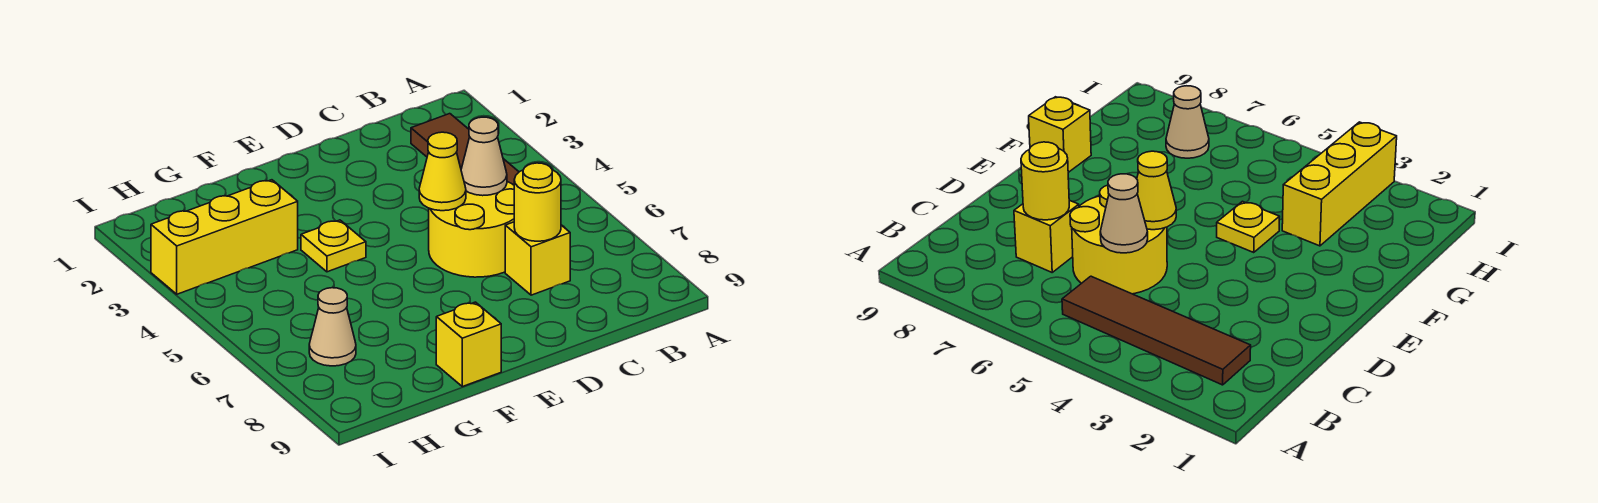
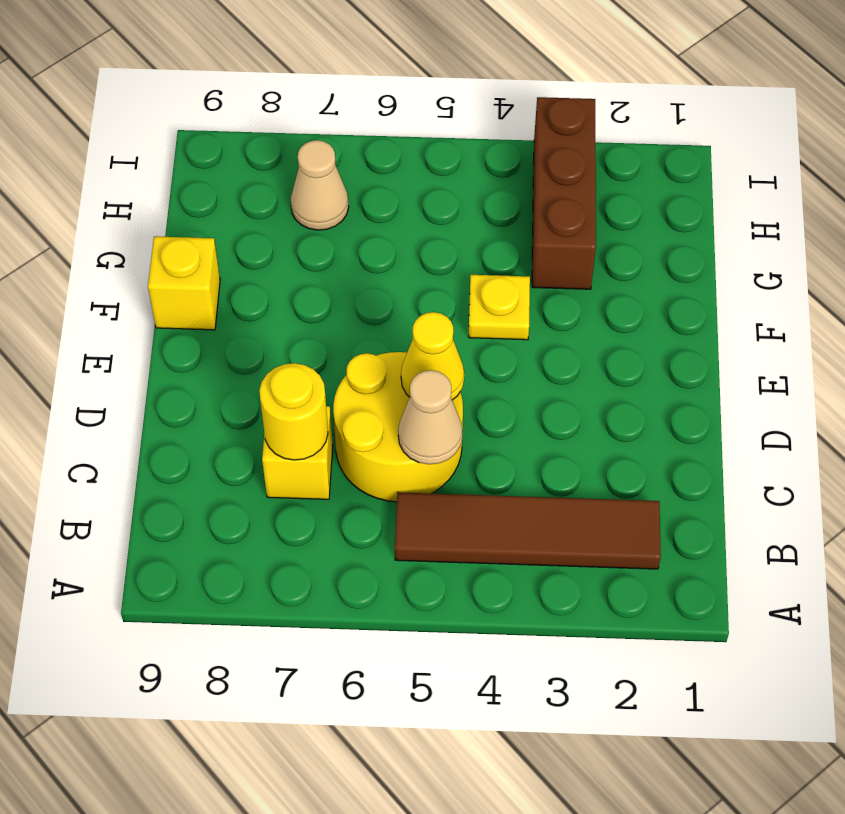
yellow brick G3:I3 level 1 -> brown brick G3:I3 level 1

